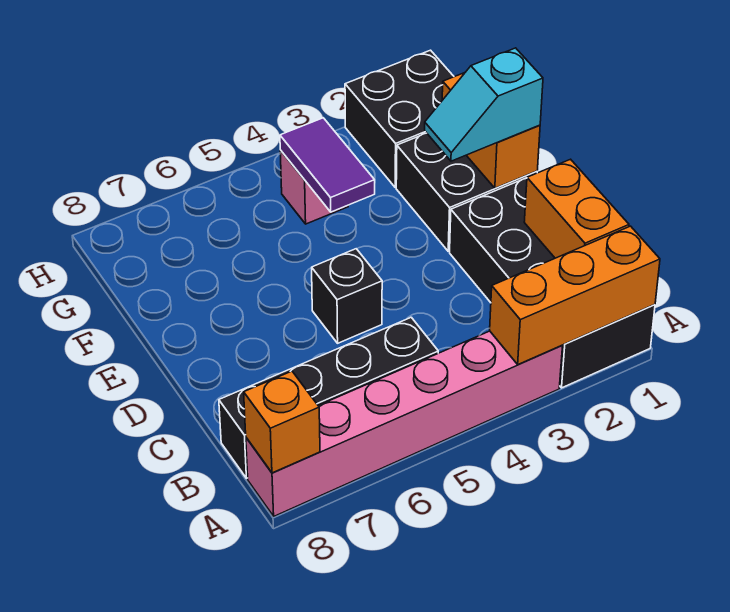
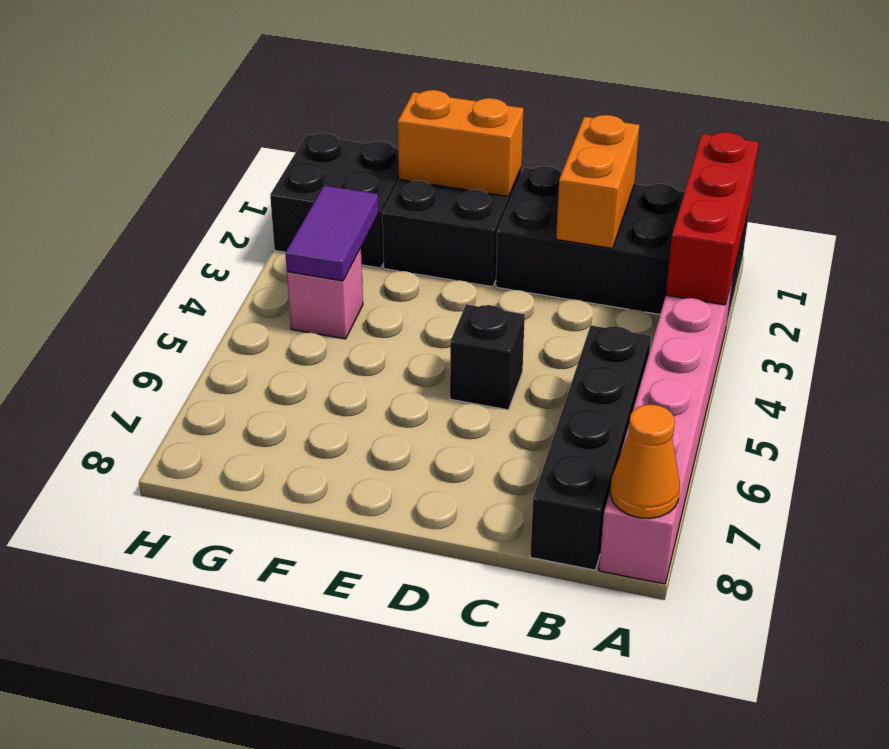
orange brick A1:A3 level 2 -> red brick A1:A3 level 2
orange brick A8 level 2 -> orange cone A8 level 2
orange brick B1:C1 level 2 -> orange brick C1:C2 level 2
cyan slope E1:E2 level 3 top 1 -> none
purple tile F4:G4 level 2 -> purple tile G3:G4 level 2

